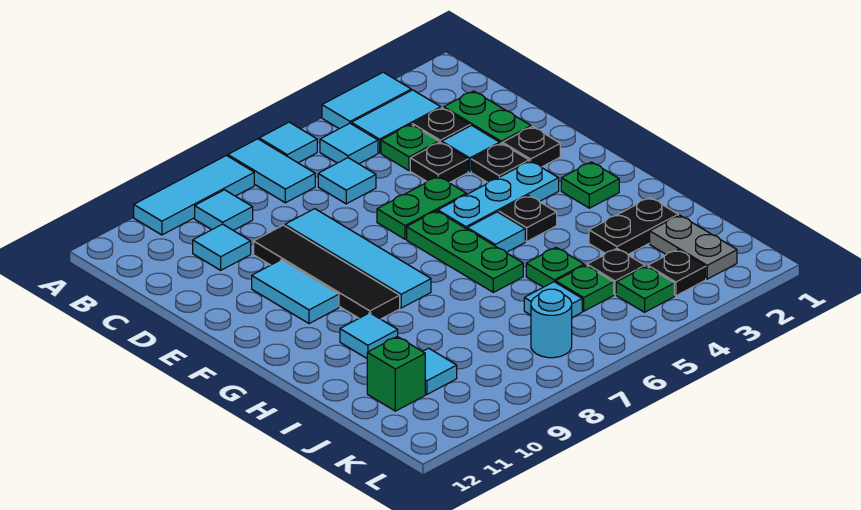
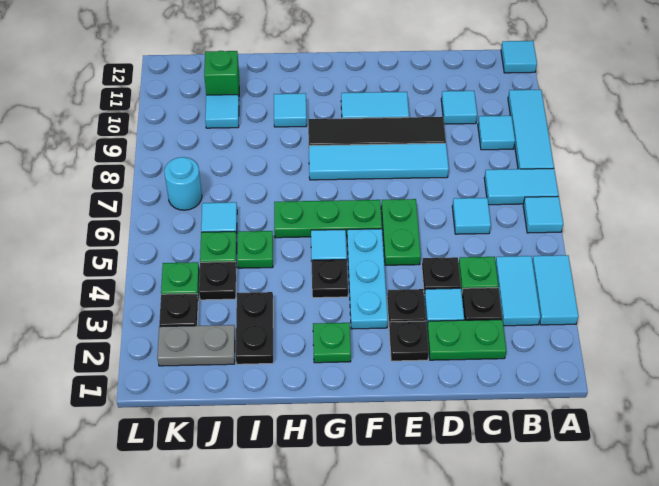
cyan tile B5 level 1 -> cyan tile A12 level 1

